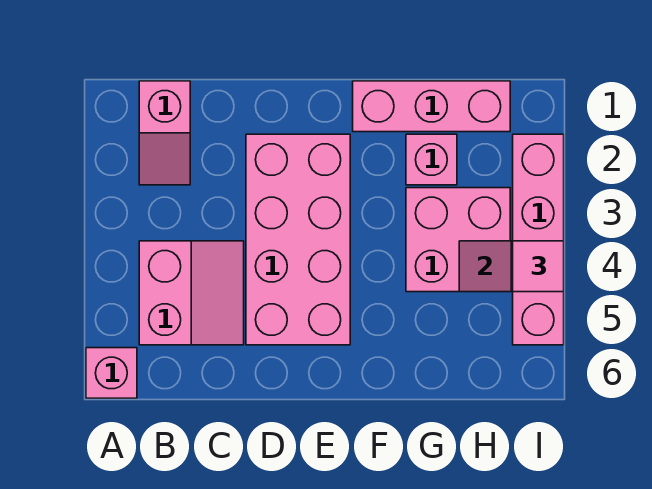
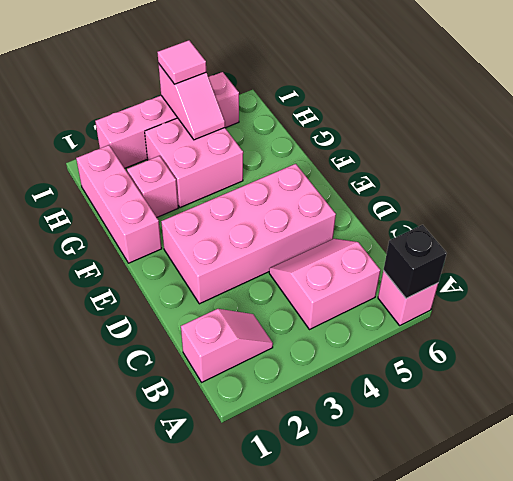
none -> black brick A6 level 2

